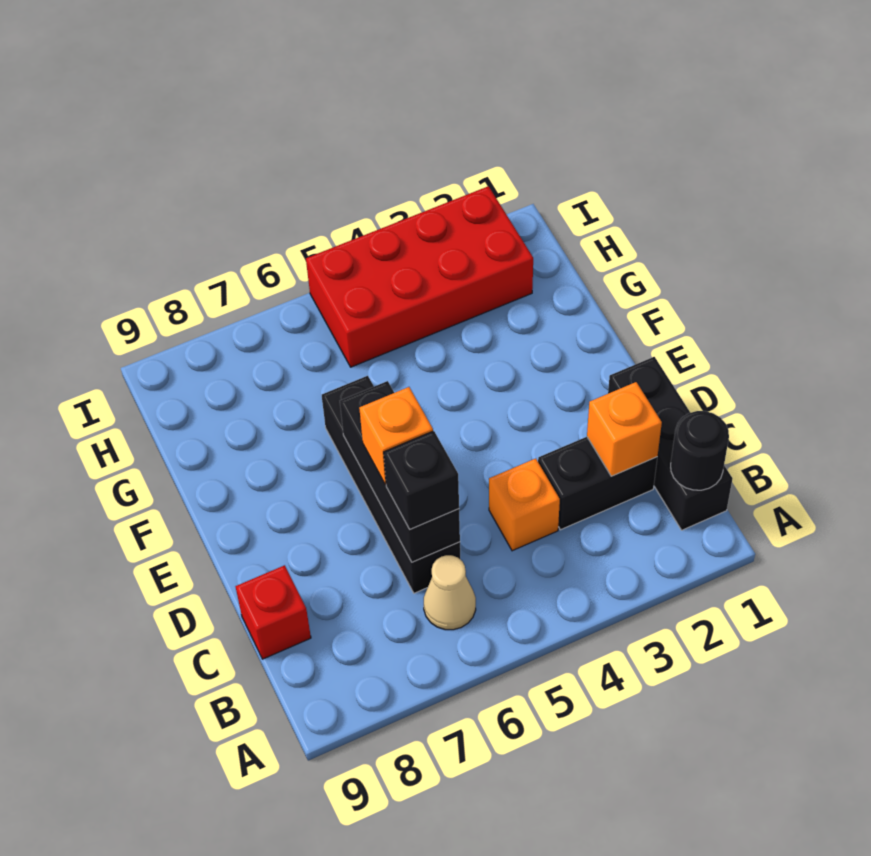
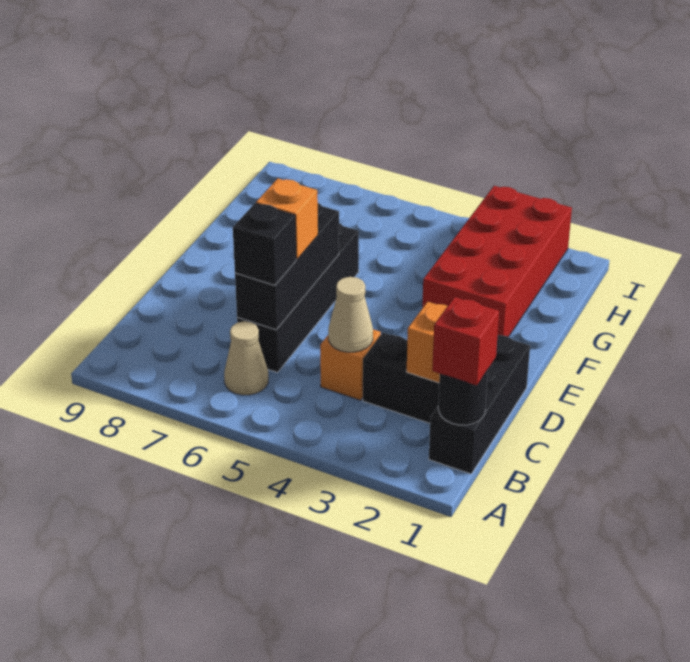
none -> tan cone C4 level 2
red brick C9 level 1 -> red brick B1 level 3
red brick H2:I5 level 1 -> red brick F2:I3 level 1

